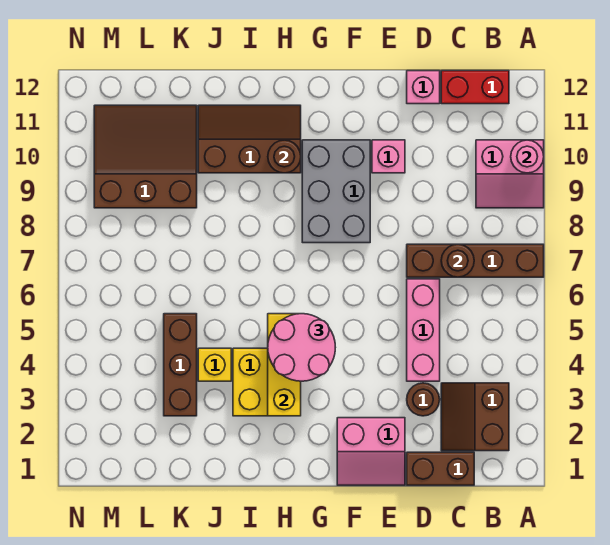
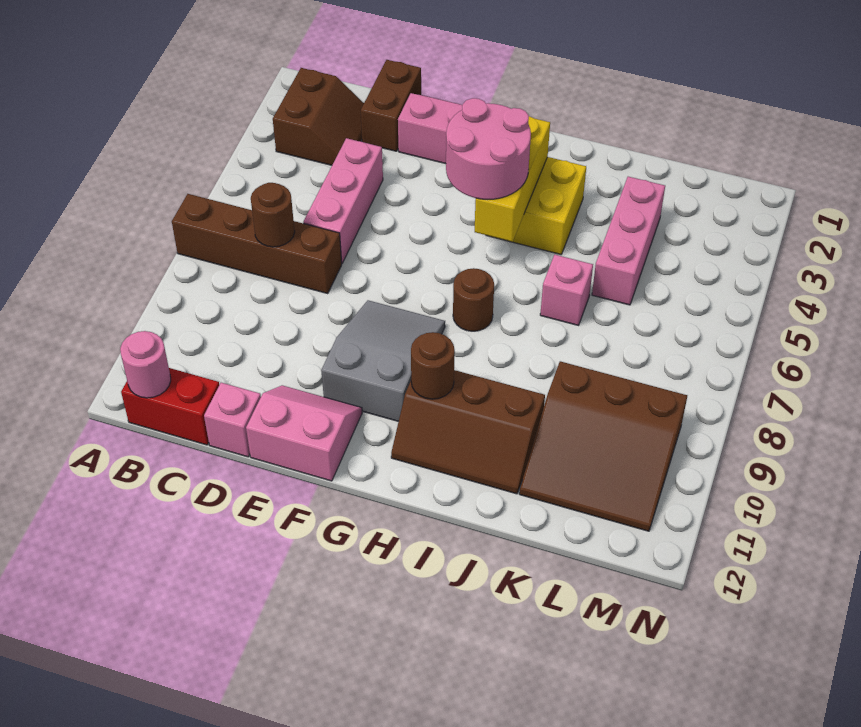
pink slope A9:B10 level 1 top 10 -> pink slope E11:F12 level 1 top 12
pink round brick A10 level 2 -> pink round brick B12 level 2
brown brick C1:D1 level 1 -> brown brick D1:D2 level 1
brown round brick D3 level 1 -> brown round brick H7 level 1
pink brick E10 level 1 -> pink brick J6 level 1
grey brick F8:G10 level 1 -> grey slope F8:G10 level 1 top 10
yellow brick J4 level 1 -> none
brown brick K3:K5 level 1 -> pink brick K3:K5 level 1

